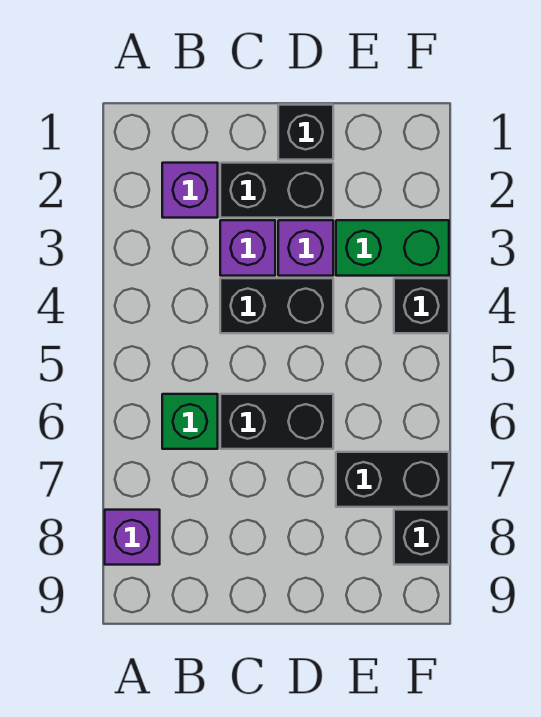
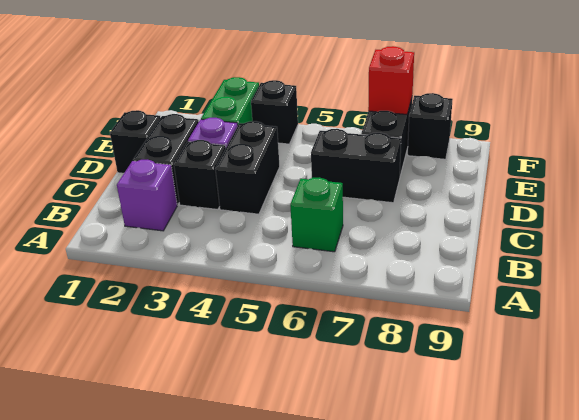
purple brick A8 level 1 -> none
purple brick C3 level 1 -> black brick C3 level 1
black brick C6:D6 level 1 -> black brick D6:D7 level 1
none -> red brick F7 level 2

